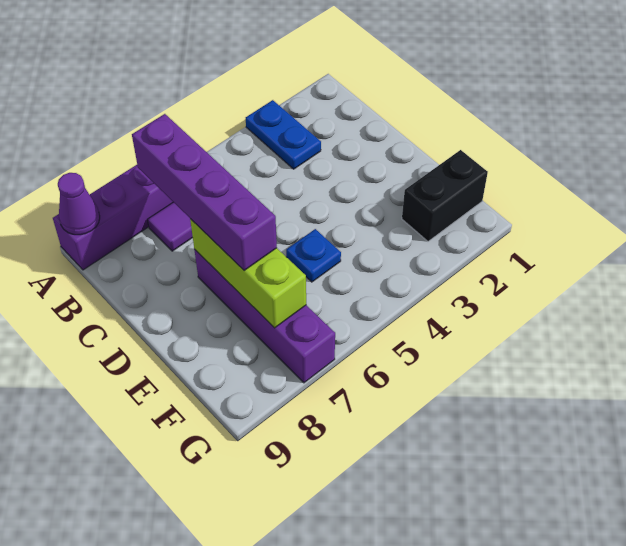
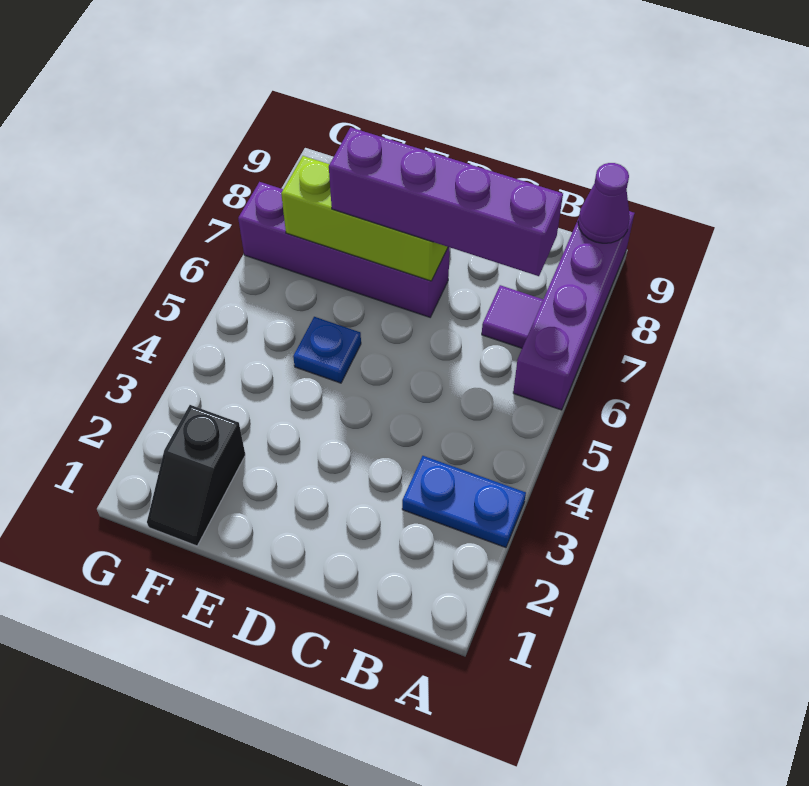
black brick F1:F2 level 1 -> black slope F1:F2 level 1 top 2

